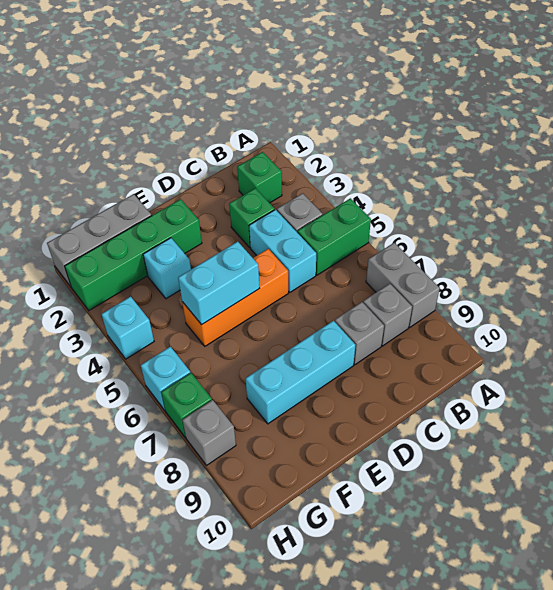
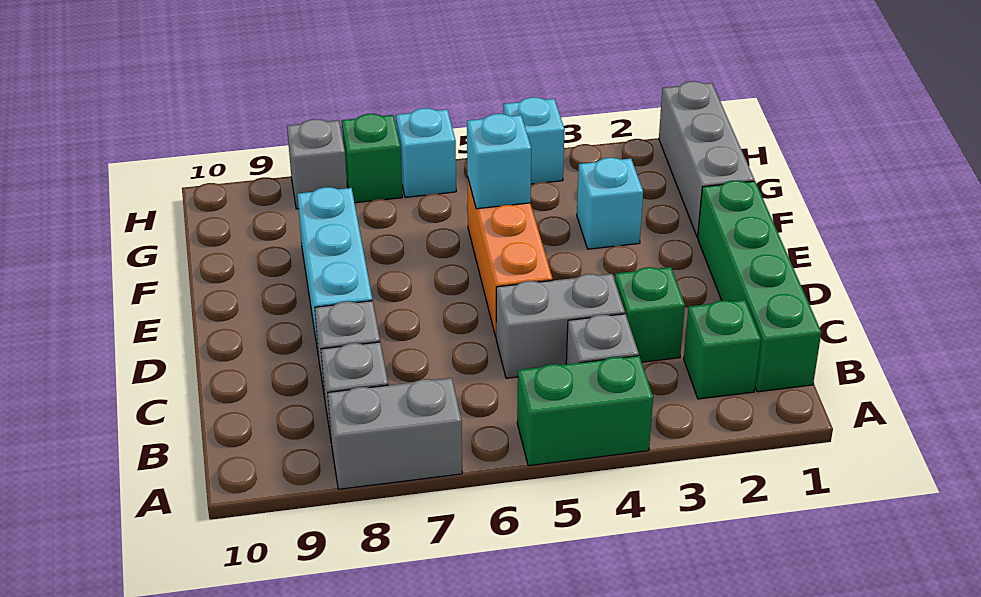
green brick A5:B5 level 1 -> green brick A4:A5 level 1
cyan brick C4:C5 level 1 -> grey brick C4:C5 level 1
green brick E2:H2 level 1 -> green brick B1:E1 level 1
cyan brick E5:F5 level 2 -> cyan brick F5 level 2

